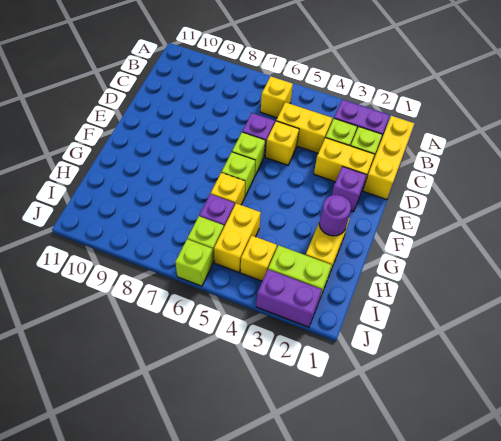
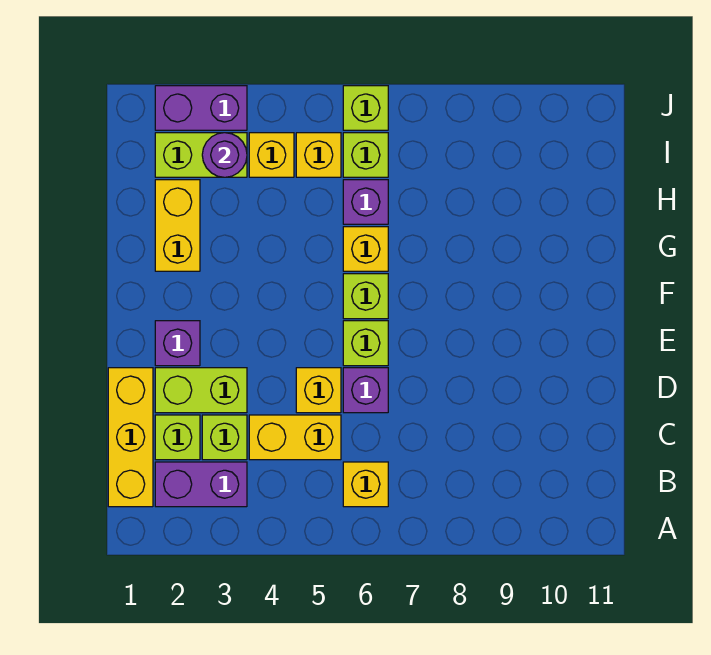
yellow brick D2:D3 level 1 -> lime brick D2:D3 level 1
purple round brick G2 level 2 -> purple round brick I3 level 2
yellow brick H5:I5 level 1 -> yellow brick I5 level 1

